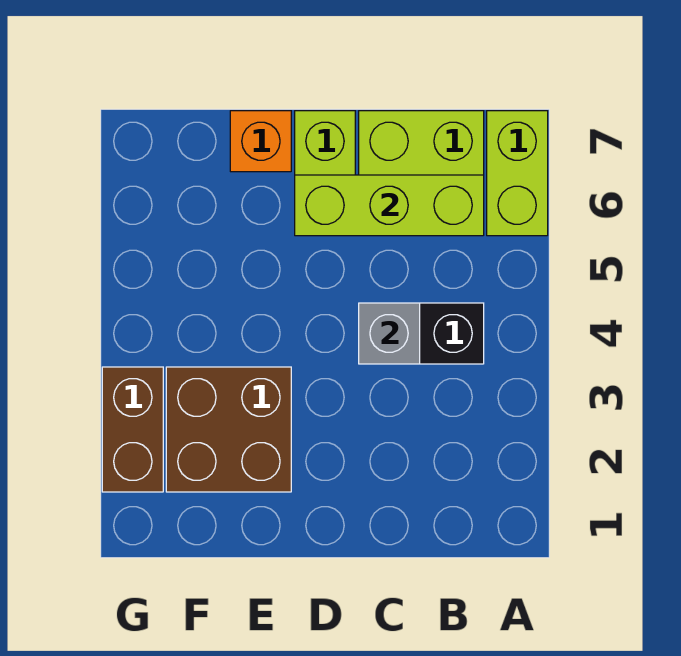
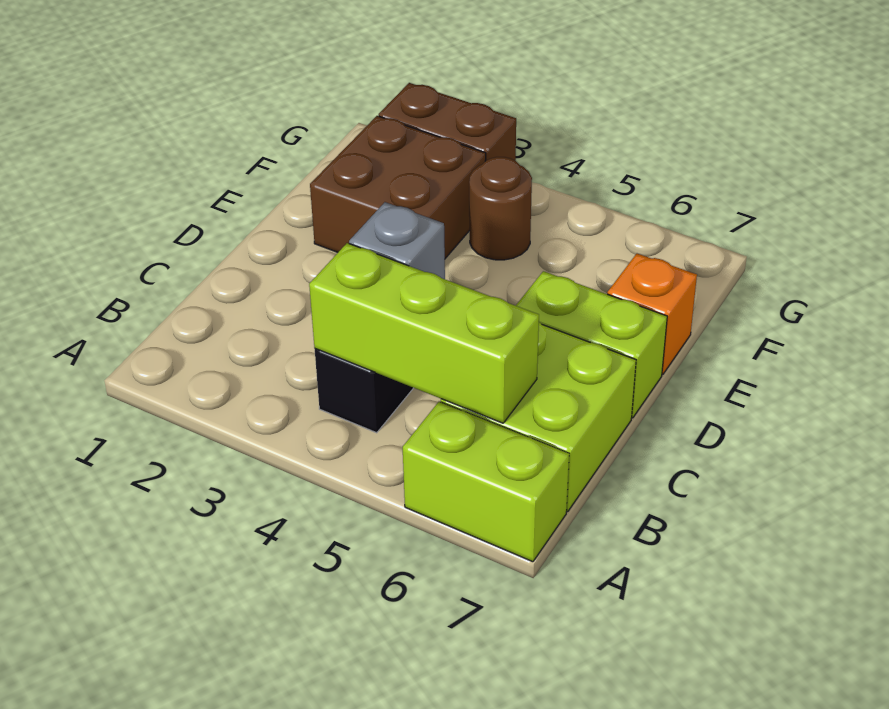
lime brick B6:D6 level 2 -> lime brick B4:B6 level 2
none -> brown round brick F4 level 1

